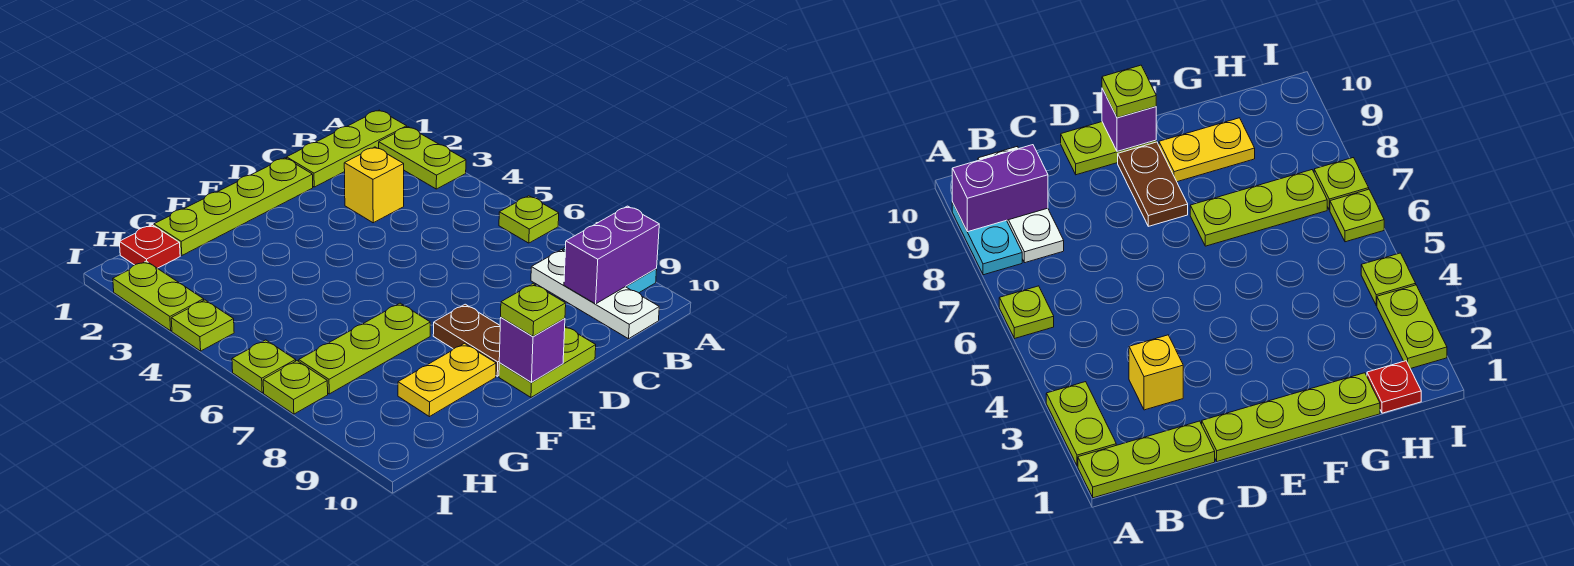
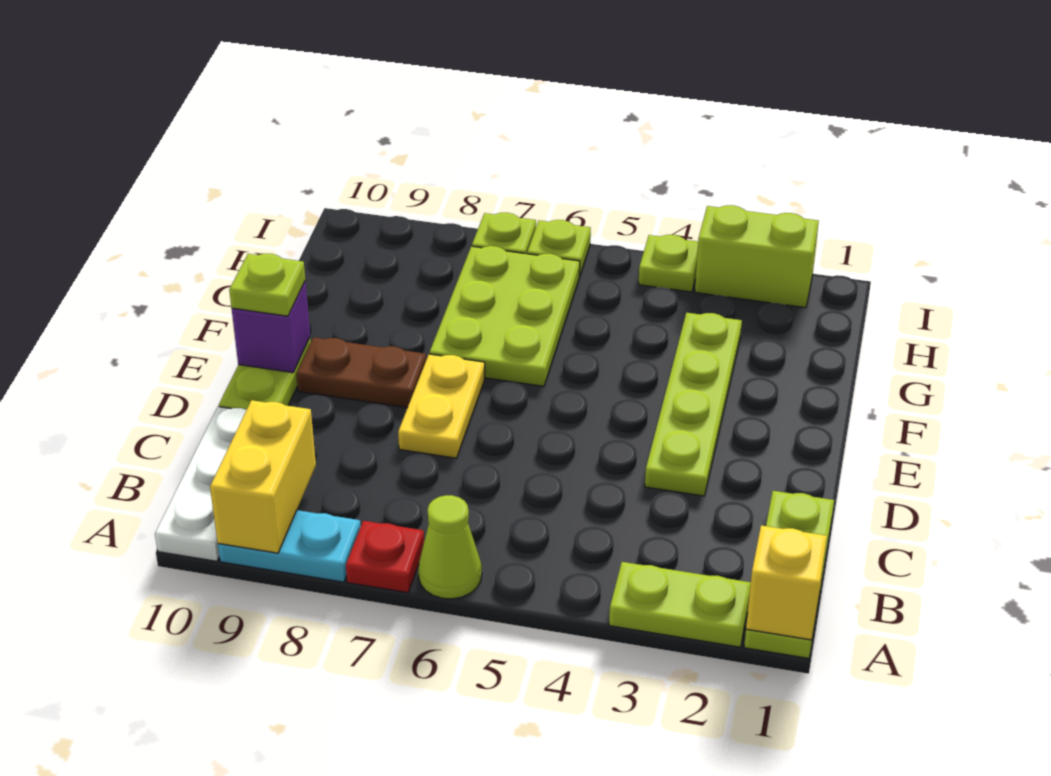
lime plate A6 level 1 -> lime cone A6 level 1
purple brick A9:B9 level 2 -> yellow brick A9:B9 level 2
white plate B8:B10 level 1 -> white plate A10:C10 level 1
yellow brick C3 level 1 -> yellow brick A1 level 2
lime plate D1:G1 level 1 -> lime plate D3:G3 level 1
lime plate F7:H7 level 1 -> lime plate F6:H7 level 1
yellow plate F9:G9 level 1 -> yellow plate D7:E7 level 1
red plate H1 level 1 -> red plate A7 level 1
lime plate I2:I3 level 1 -> lime brick I2:I3 level 1

